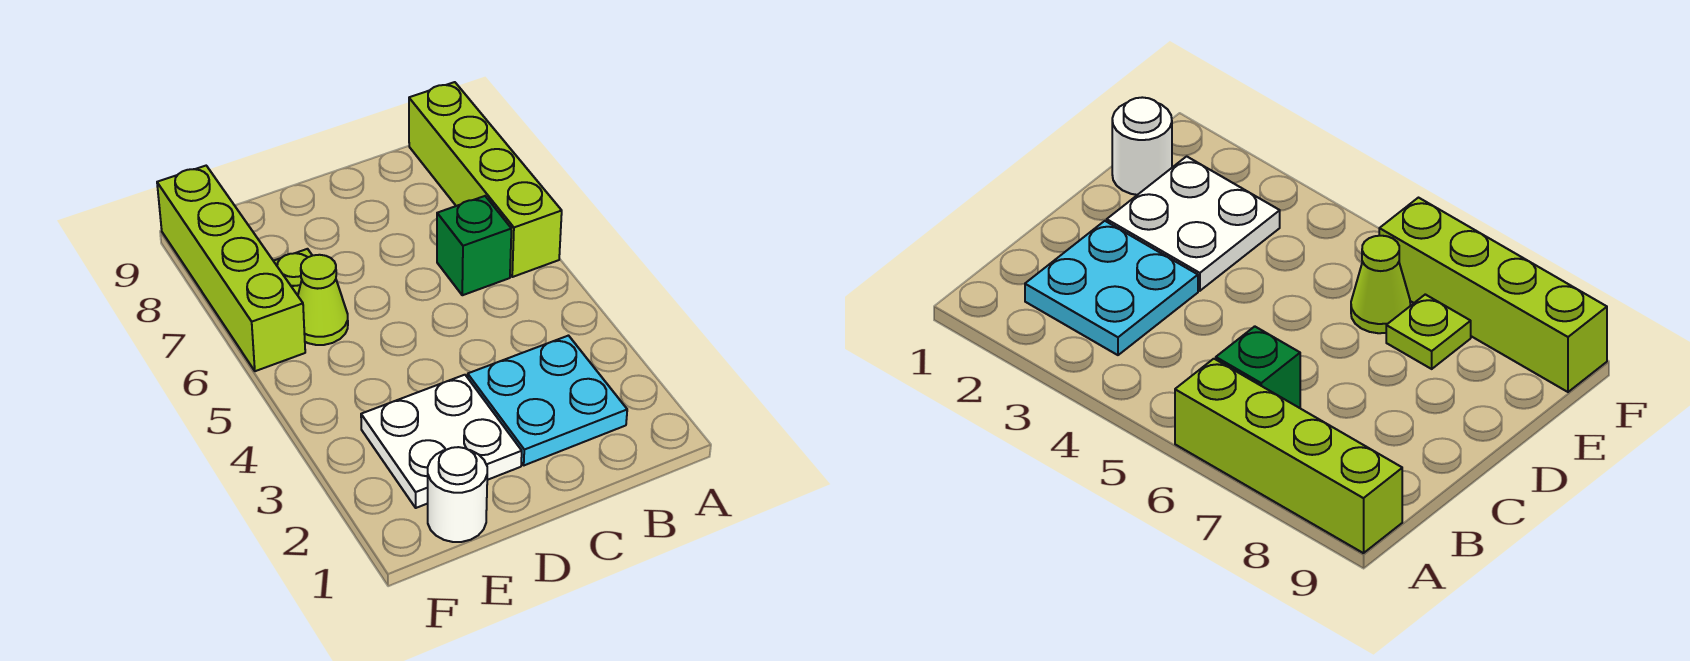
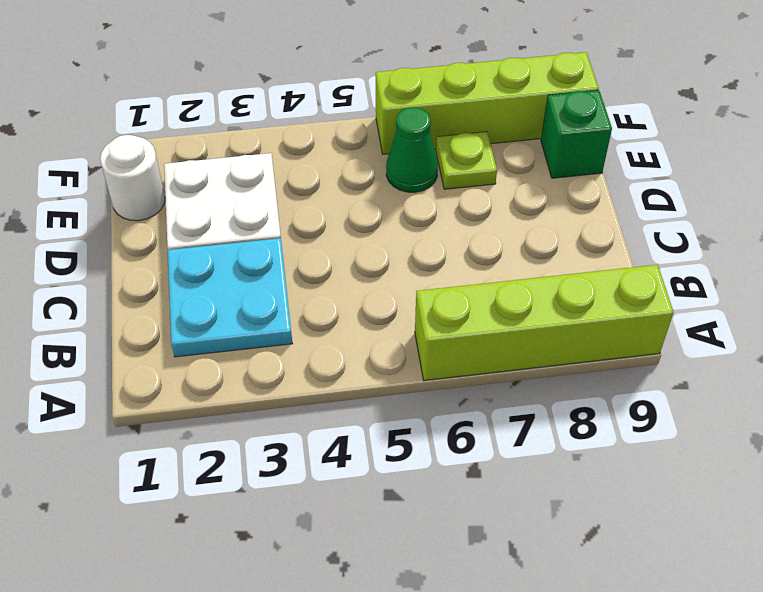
green brick B6 level 1 -> green brick E9 level 1
lime cone E6 level 1 -> green cone E6 level 1

